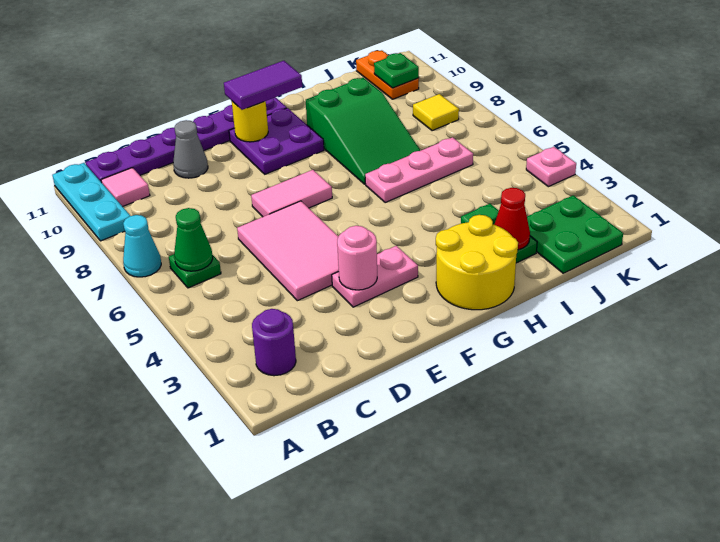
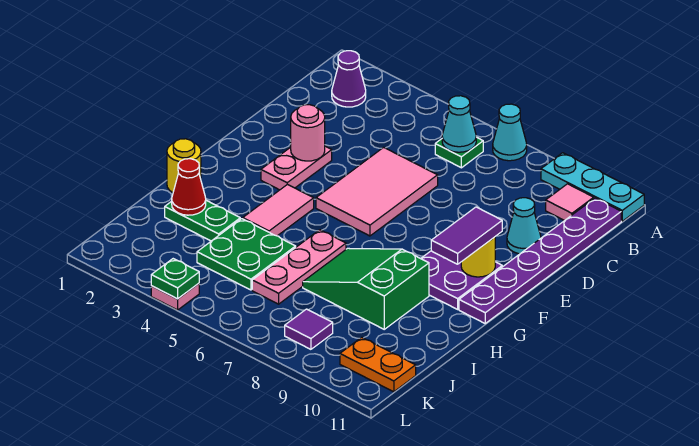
purple round brick B2 level 1 -> purple cone B2 level 1
green cone B6 level 2 -> cyan cone B6 level 2
pink tile D4:E6 level 1 -> pink tile D5:F6 level 1
grey cone D10 level 1 -> cyan cone D10 level 1
pink tile E7:F7 level 1 -> pink tile G4:H4 level 1
yellow round brick G1:H2 level 1 -> yellow round brick H1 level 1
green plate J1:K2 level 1 -> green plate I4:J5 level 1
yellow tile K8 level 1 -> purple tile K8 level 1
green plate K10 level 2 -> green plate L4 level 2

